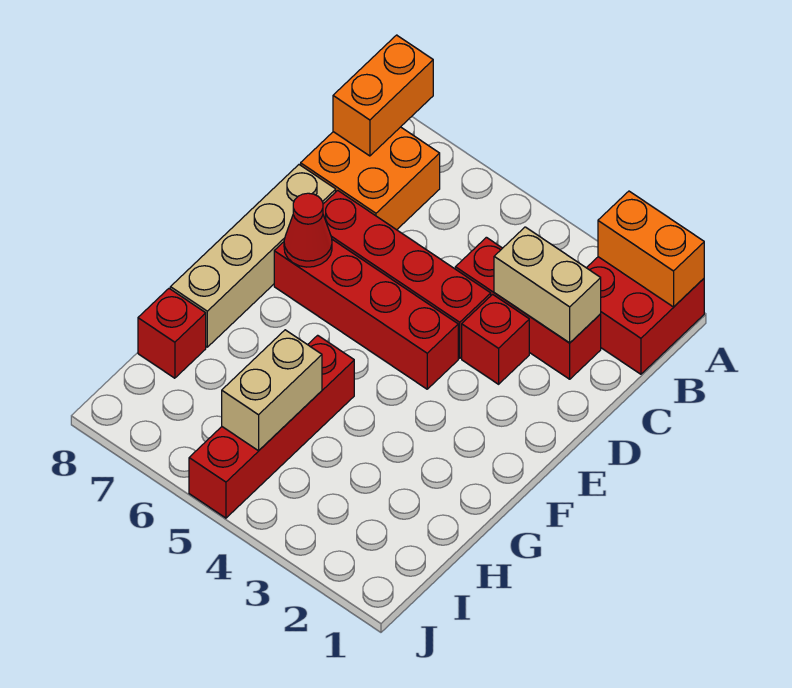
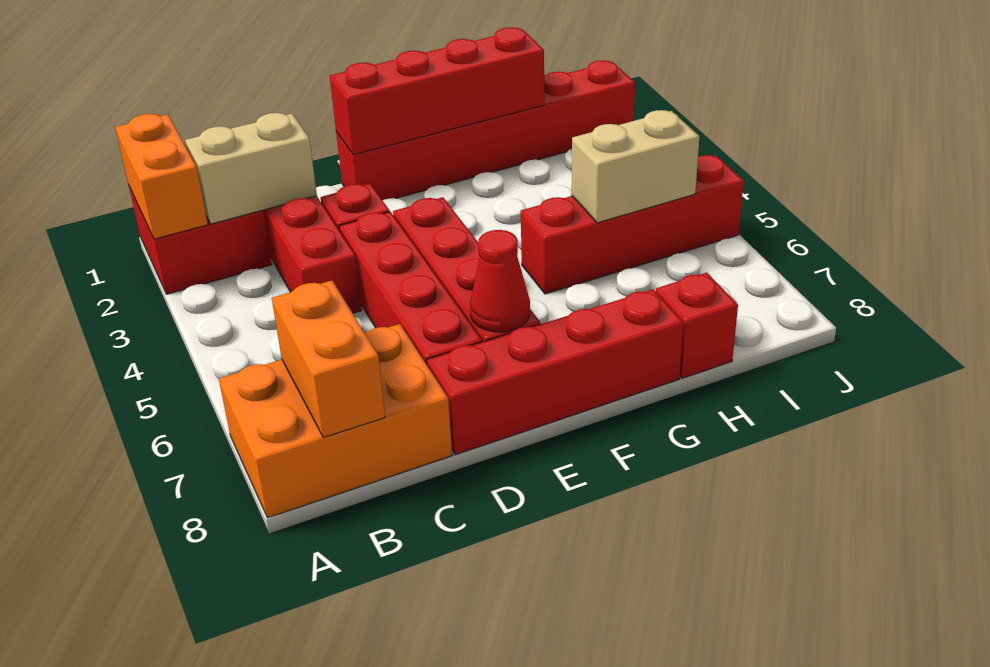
orange brick A8:B8 level 2 -> orange brick B7:B8 level 2
orange brick B7:C8 level 1 -> orange brick A7:C8 level 1
tan brick C2:C3 level 2 -> tan brick B2:C2 level 2
tan brick D8:G8 level 1 -> red brick D8:G8 level 1
none -> red brick E1:J1 level 1
none -> red brick E1:H1 level 2

